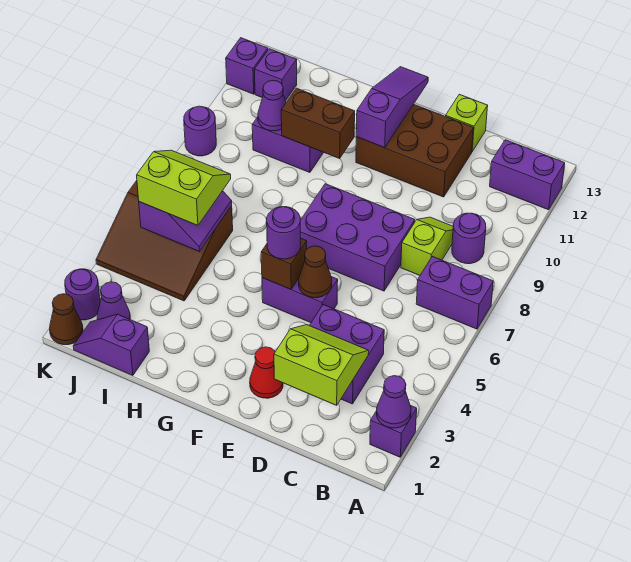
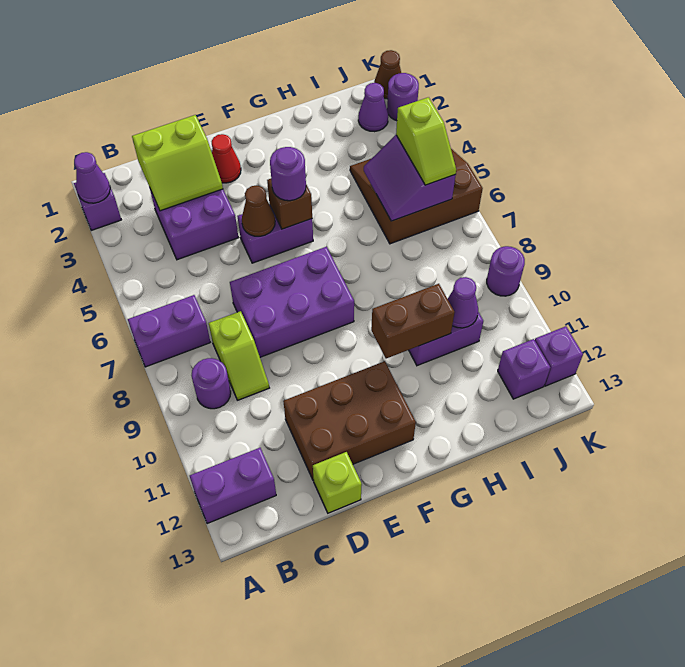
purple slope F11:F13 level 2 top 11 -> none
purple slope I1:J1 level 1 top I -> none
lime slope I5:J6 level 3 top 5 -> lime slope J5:J6 level 3 top 5

